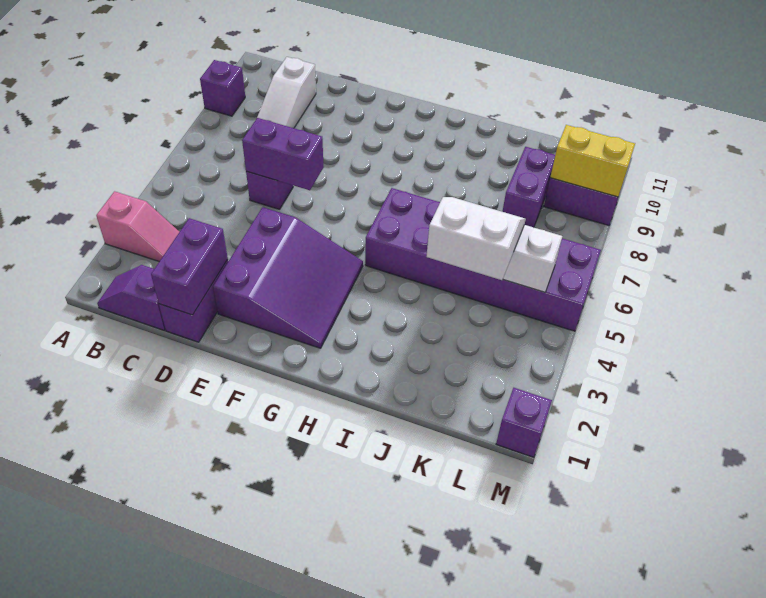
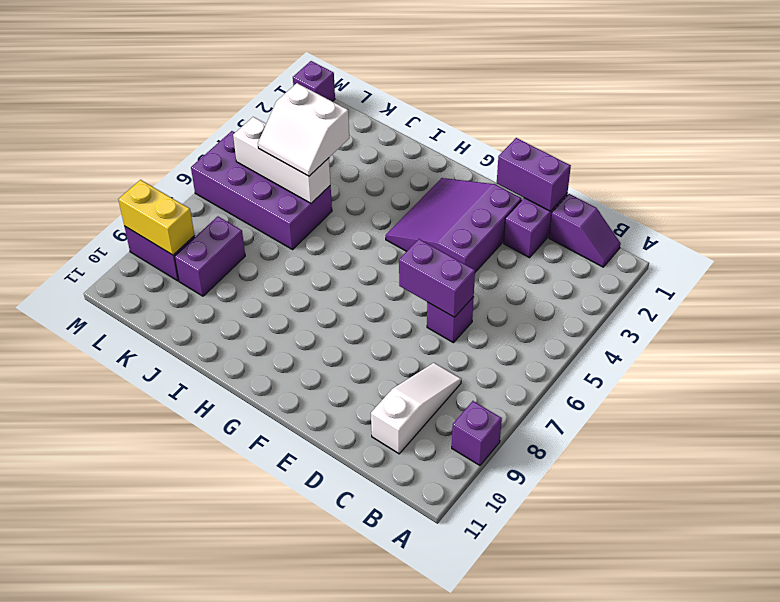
pink slope A3:B3 level 1 top A -> none
purple brick D1:D2 level 2 -> purple brick D1:E1 level 2
purple brick H5:M6 level 1 -> purple brick J5:M6 level 1

